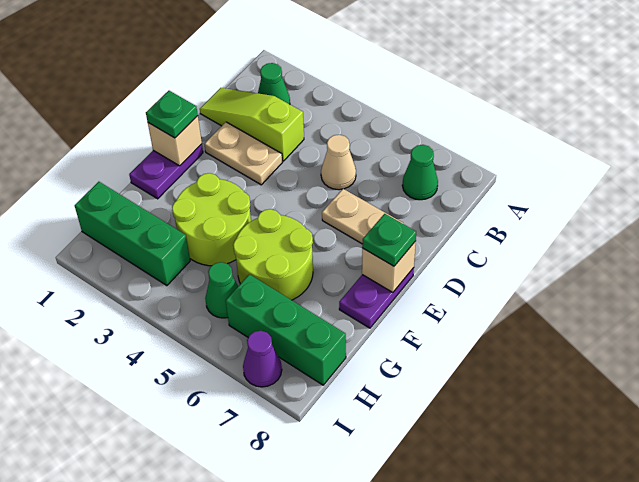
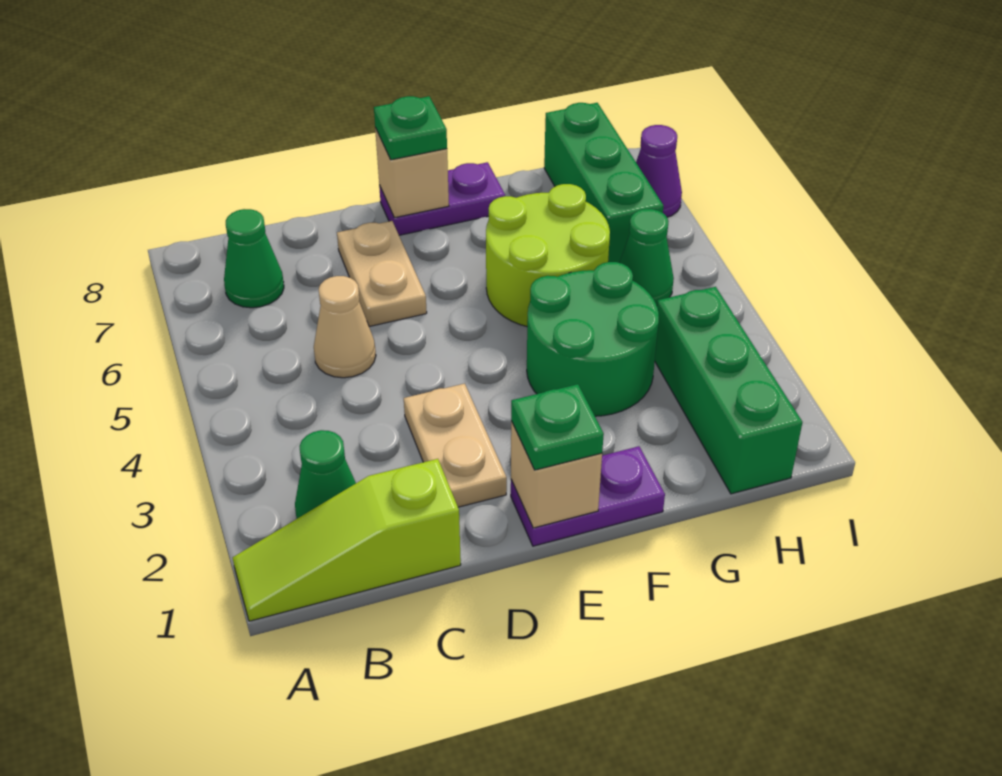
lime slope C1:C3 level 1 top 3 -> lime slope A1:C1 level 1 top C
lime round brick F3:G4 level 1 -> green round brick F3:G4 level 1

